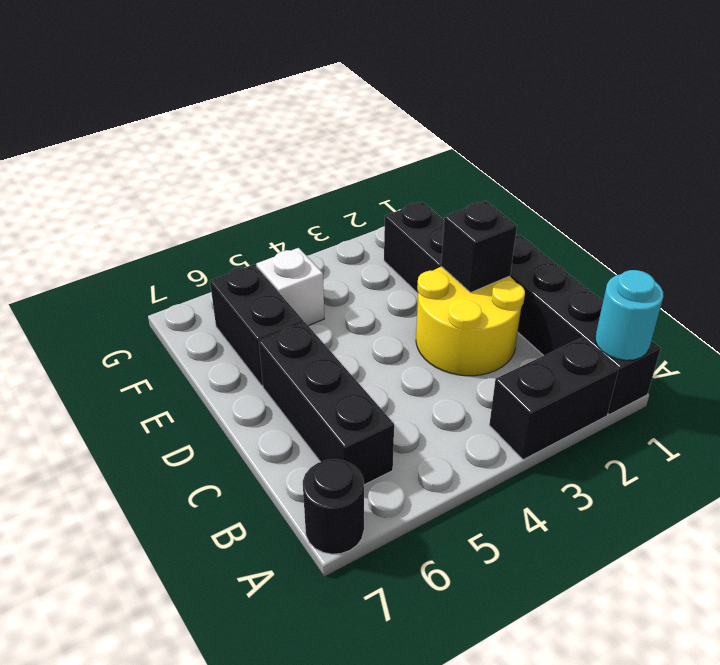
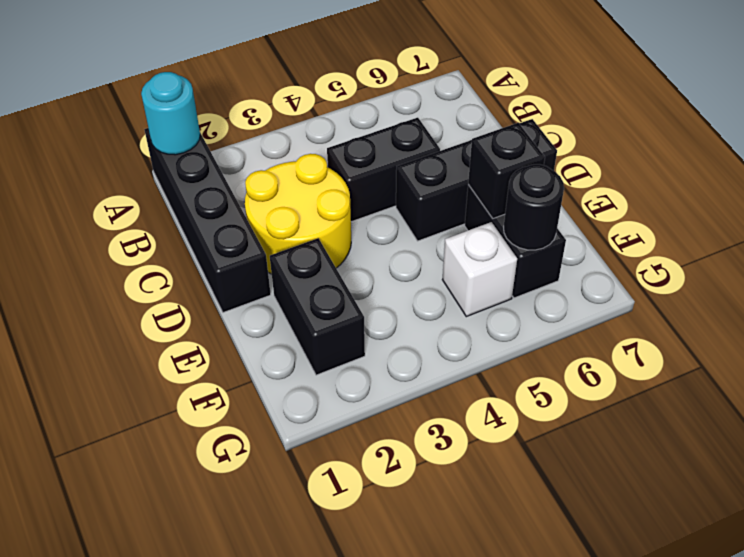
black brick A2:A3 level 1 -> black brick C4:C5 level 1
black round brick A7 level 1 -> black round brick F6 level 2
black brick B6:D6 level 1 -> black brick D5:D7 level 1
black brick D2 level 2 -> black brick E6 level 2

